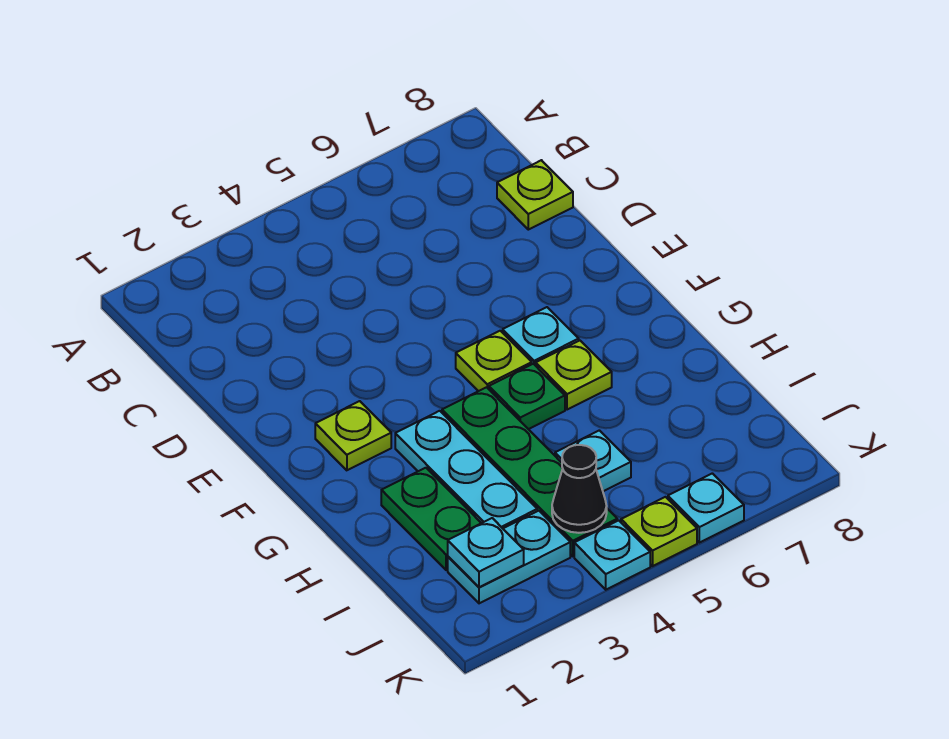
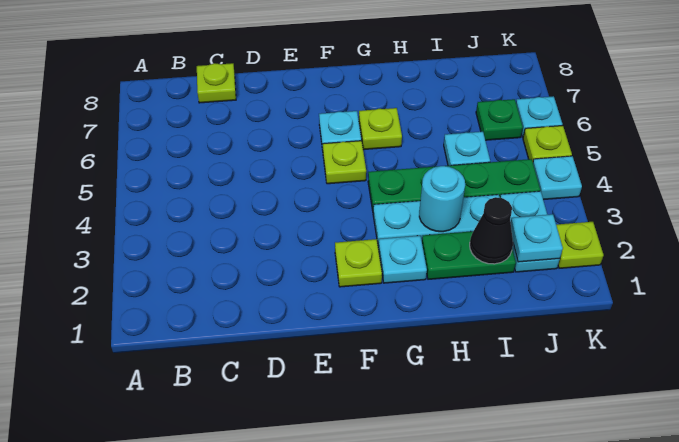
none -> cyan plate G2 level 1
green plate G5 level 1 -> green plate J6 level 1
none -> cyan round brick H3 level 2
black cone J4 level 2 -> black cone I2 level 2
none -> lime plate K2 level 1

